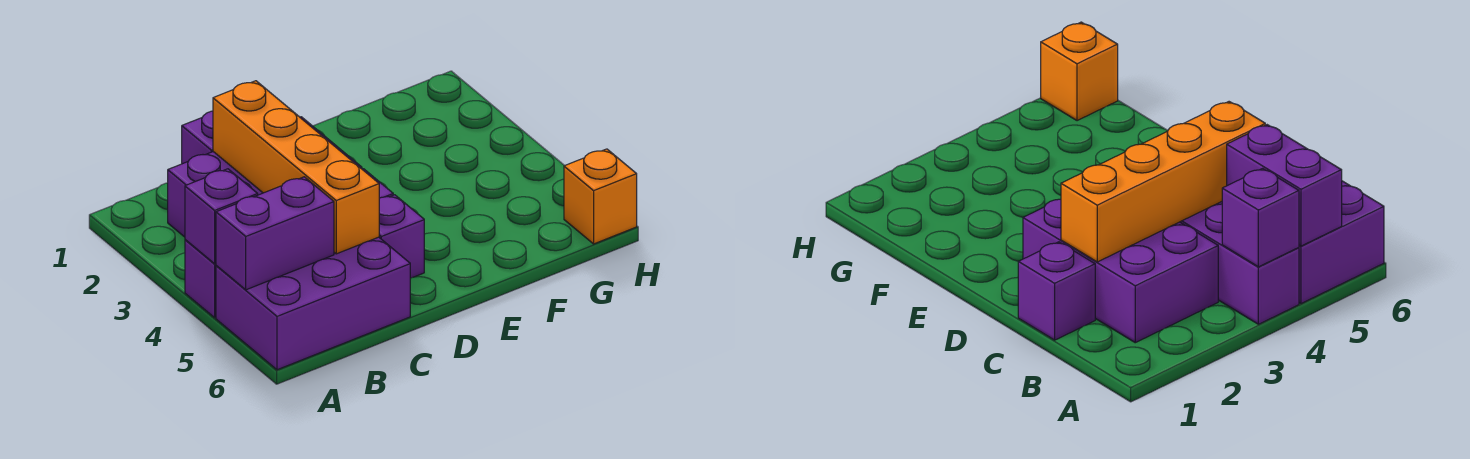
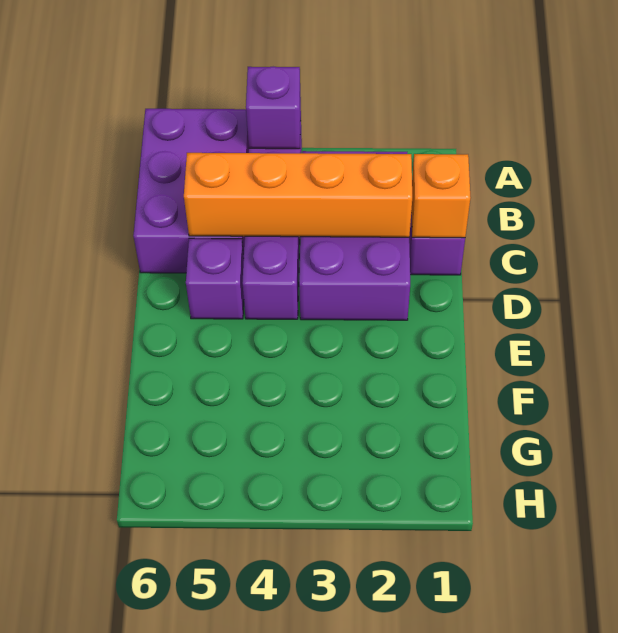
purple brick A5:B5 level 2 -> none
orange brick H6 level 1 -> orange brick C1 level 2

